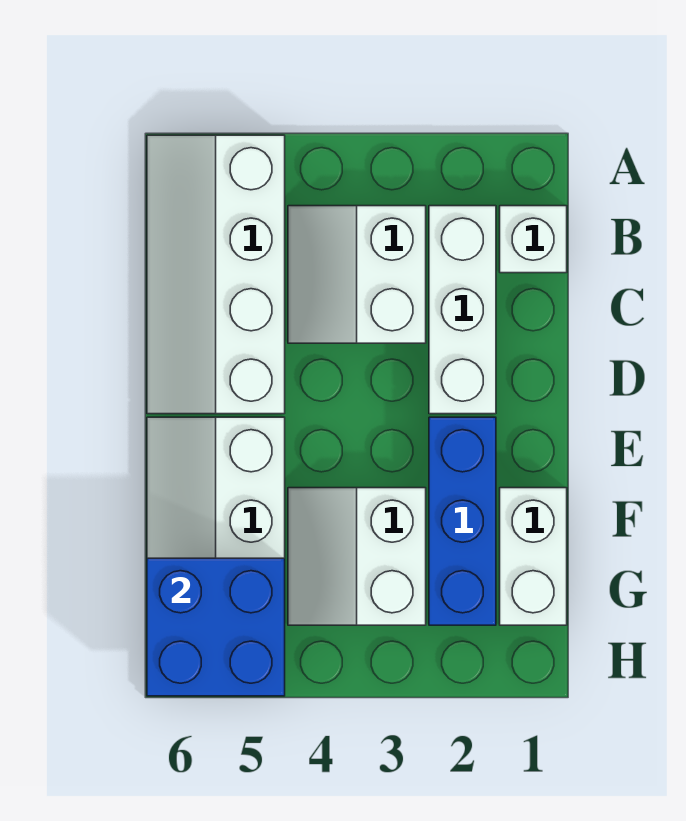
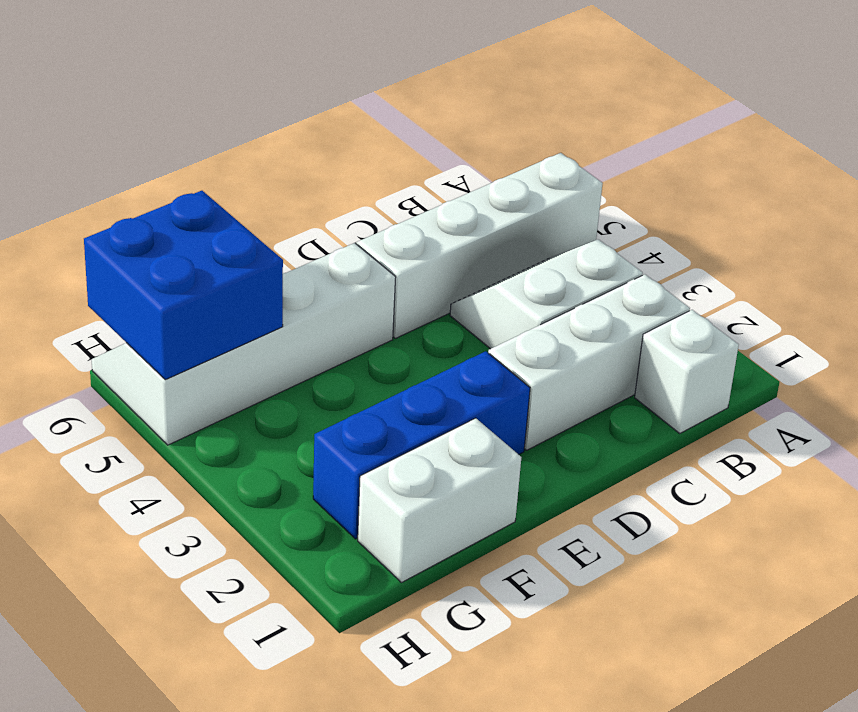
white slope F3:G4 level 1 top 3 -> none

